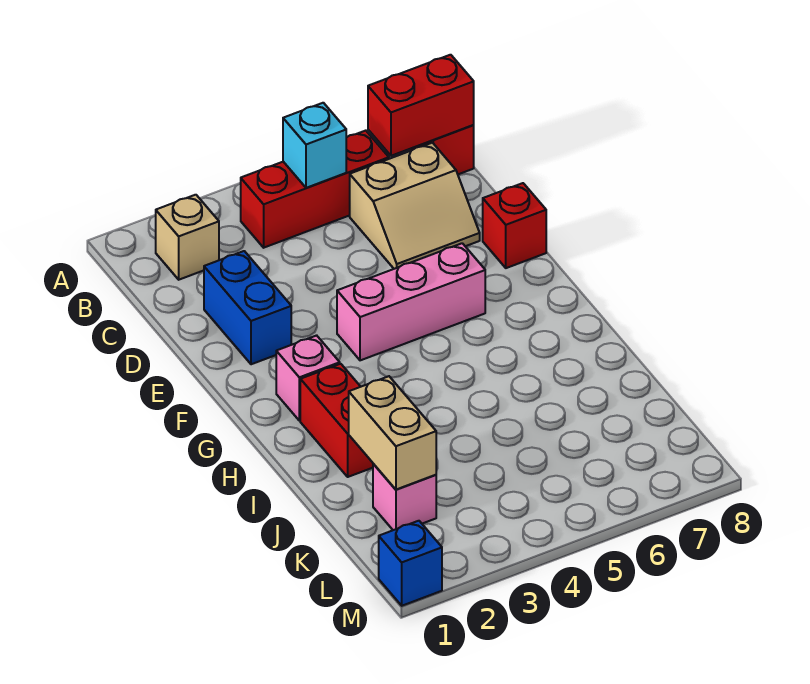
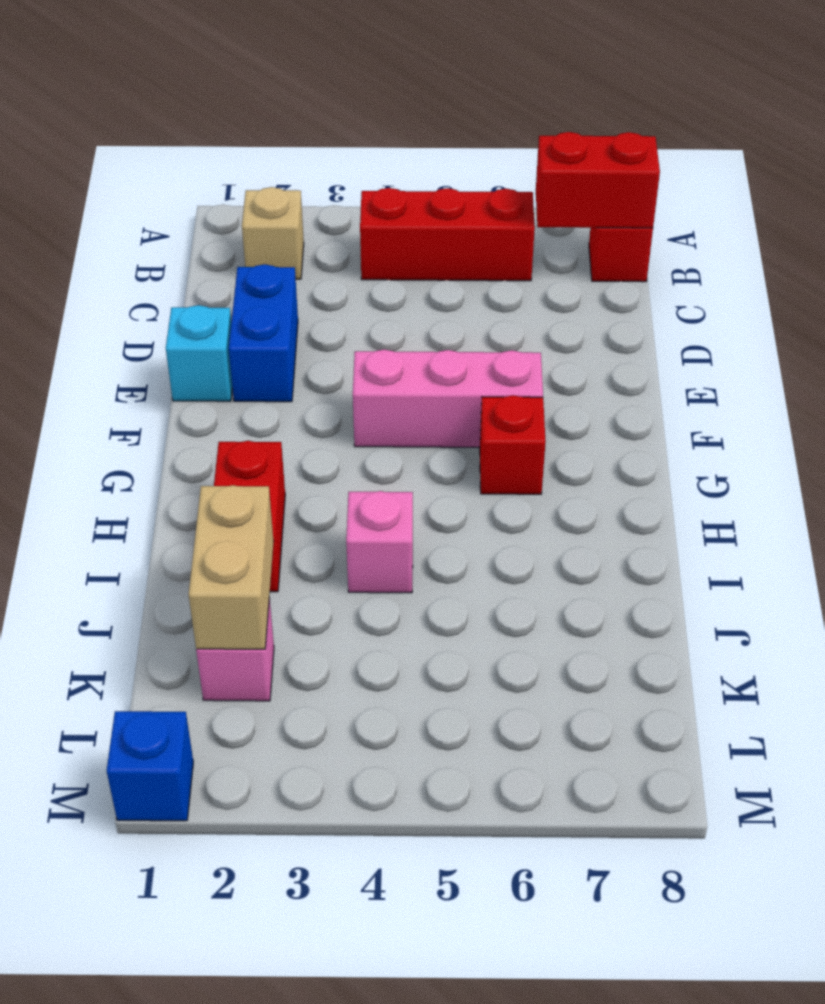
cyan brick B5 level 2 -> cyan brick E1 level 1
tan slope C6:D7 level 1 top C -> none
red brick E8 level 1 -> red brick G6 level 1
pink brick G2 level 1 -> pink brick I4 level 1

